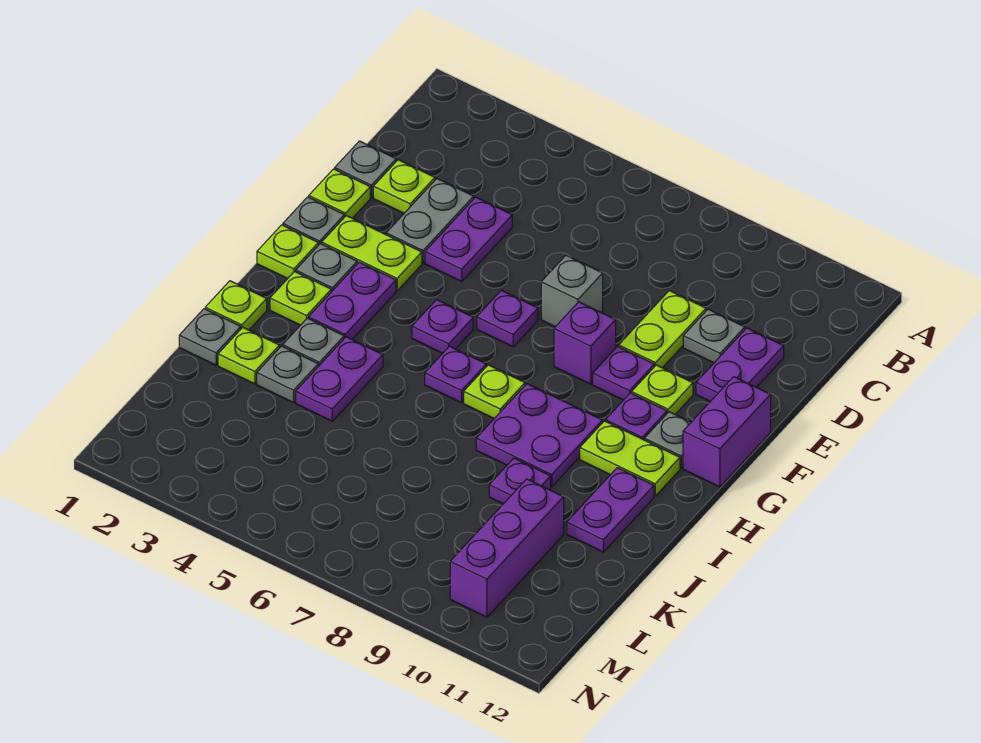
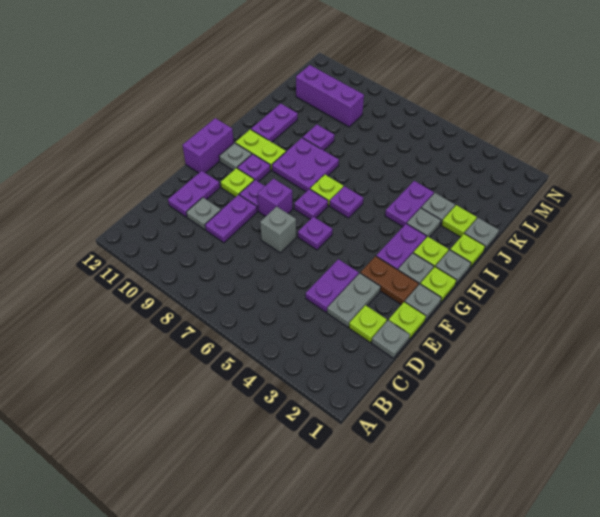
lime plate D9:E9 level 1 -> purple plate D9:E9 level 1
lime plate F2:F3 level 1 -> brown plate F2:F3 level 1
purple plate G5 level 1 -> purple plate G7 level 1
none -> grey plate H1 level 1
purple brick K10:M10 level 1 -> purple brick L9:L11 level 1

